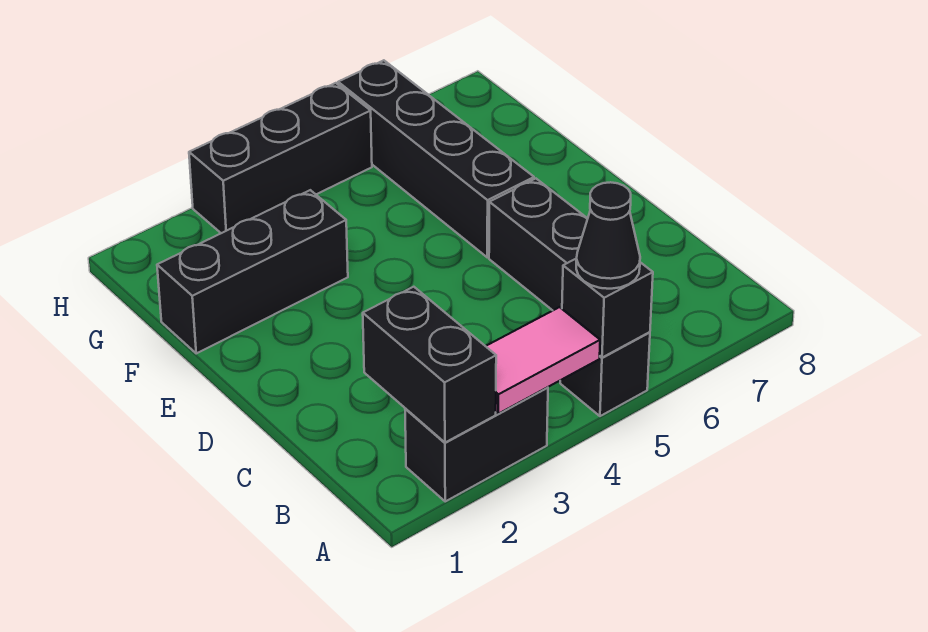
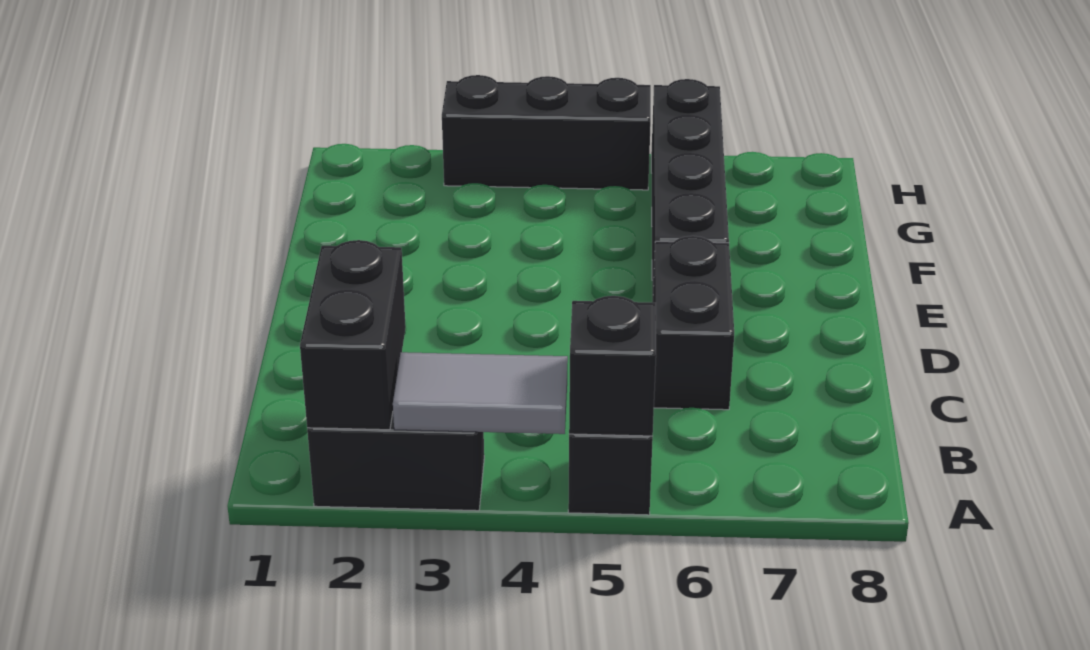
pink tile A3:A4 level 2 -> grey tile A3:A4 level 2
black cone A5 level 3 -> none
black brick F1:F3 level 1 -> none

